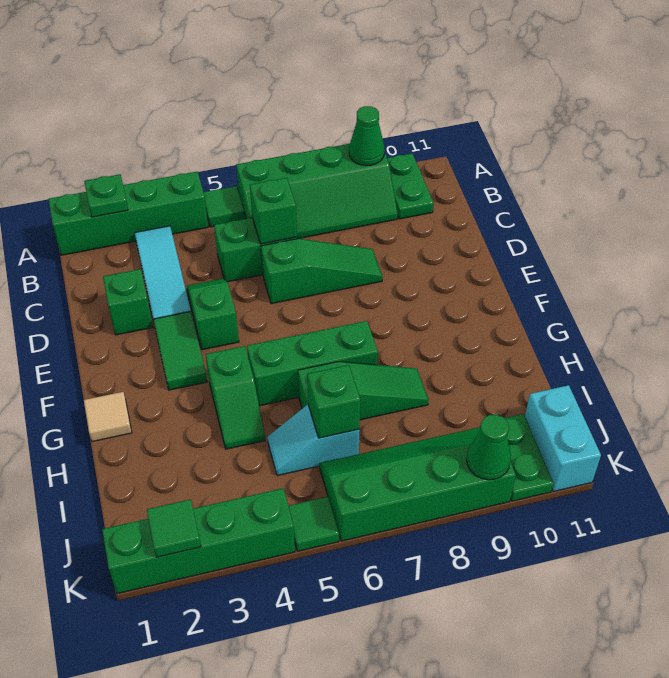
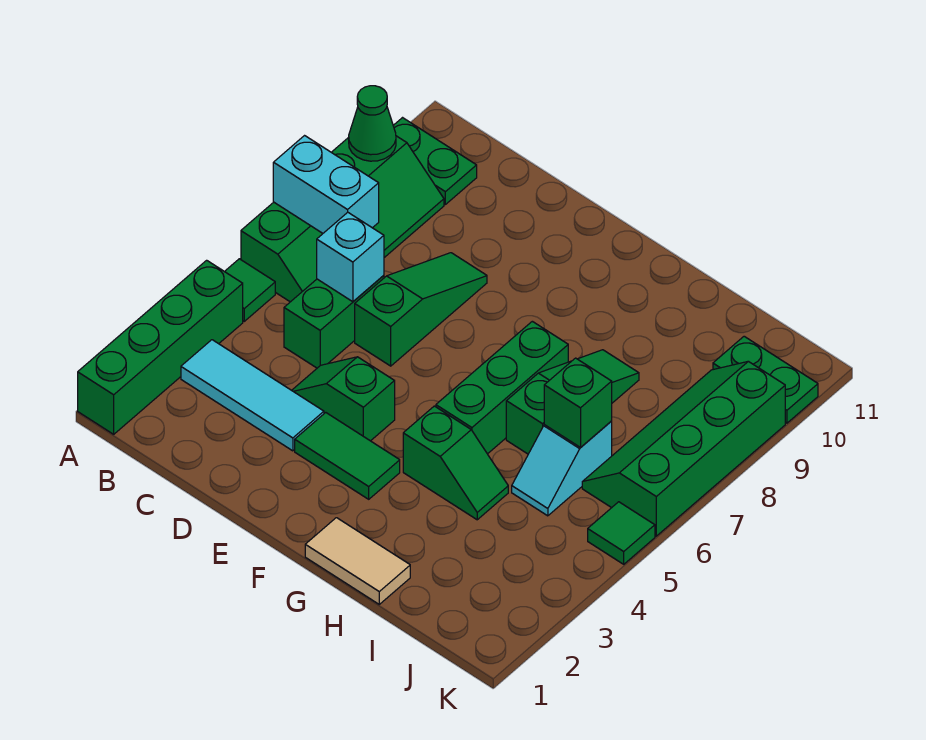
green plate A2 level 2 -> none
green brick C6 level 2 -> cyan brick C6 level 2
green brick D2 level 1 -> none
tan tile G1 level 1 -> tan tile G1:H1 level 1
cyan brick J11:K11 level 1 -> cyan brick A7:B7 level 2
green brick K1:K4 level 1 -> none
green tile K2 level 2 -> none
green cone K9 level 2 -> none

